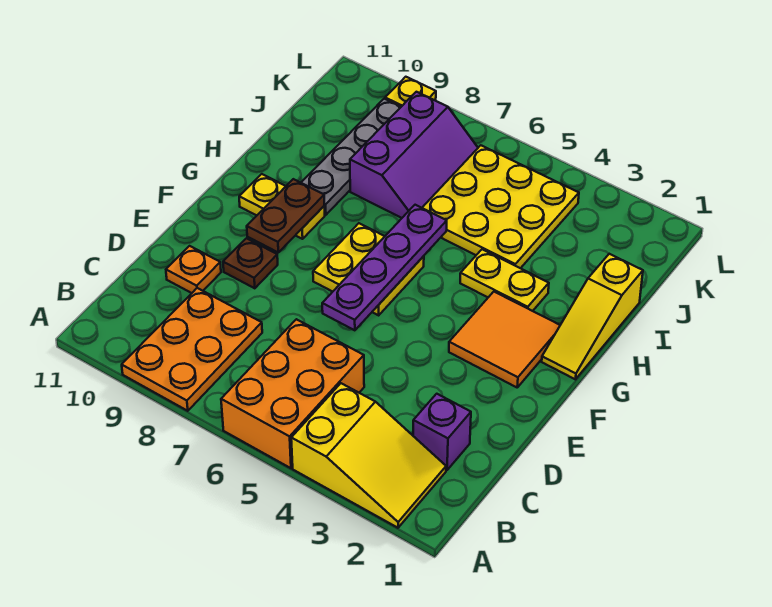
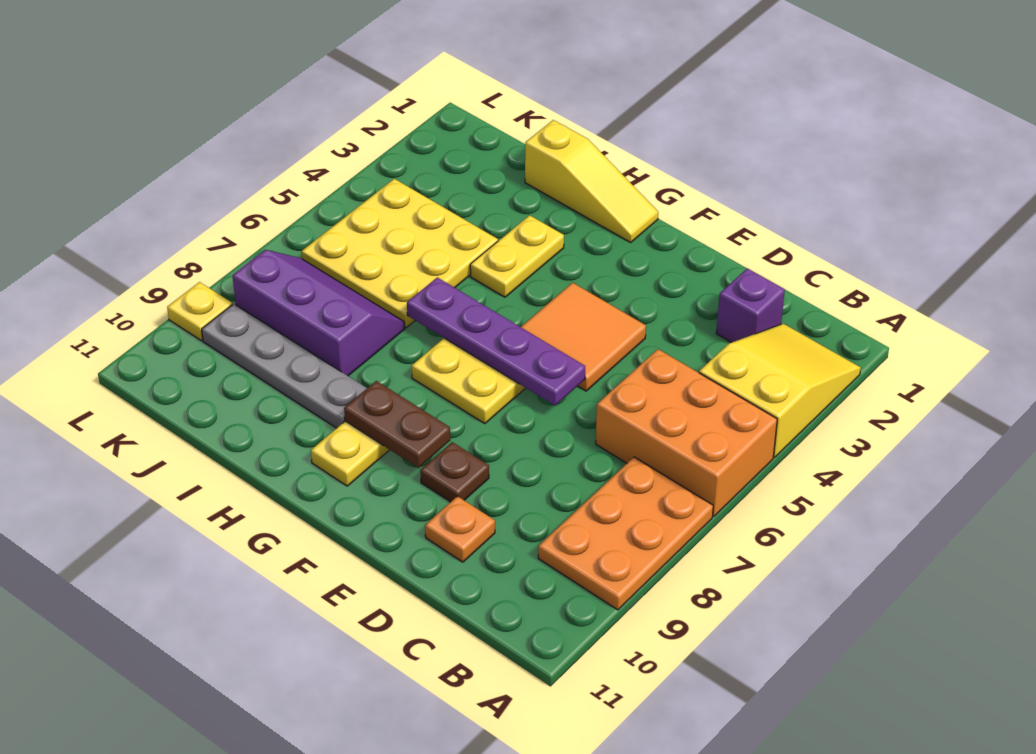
orange plate A8:C9 level 1 -> orange plate A7:B9 level 1
orange tile F2:G3 level 1 -> orange tile E4:F5 level 1

